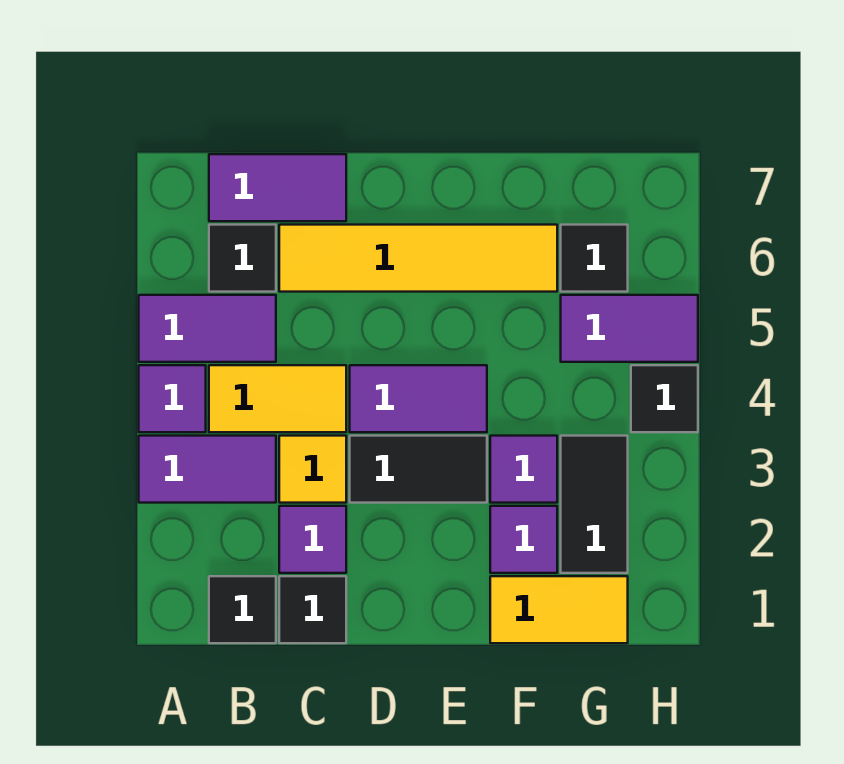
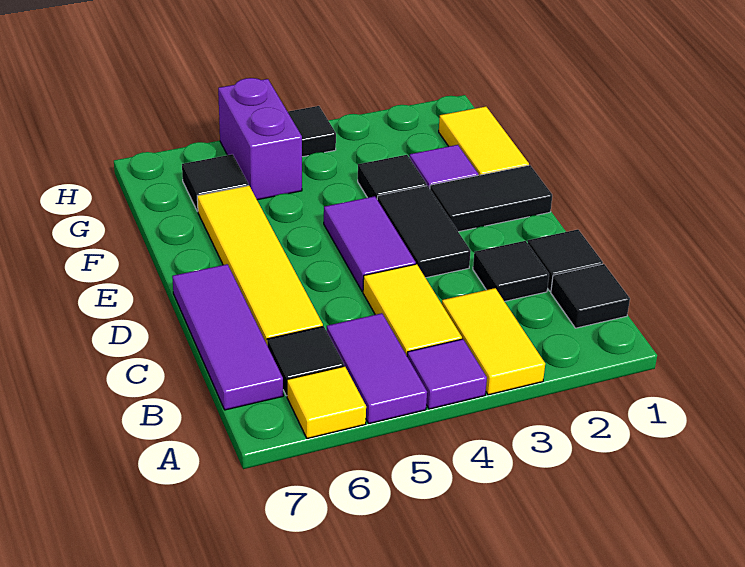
purple tile A3:B3 level 1 -> yellow tile A3:B3 level 1
purple tile B7:C7 level 1 -> purple tile B7:D7 level 1
purple tile C2 level 1 -> black tile C2 level 1
yellow tile C3 level 1 -> yellow tile A6 level 1
purple tile F3 level 1 -> black tile F3 level 1
black tile G2:G3 level 1 -> black tile E1:E2 level 1
purple tile G5:H5 level 1 -> purple brick G5:H5 level 1

